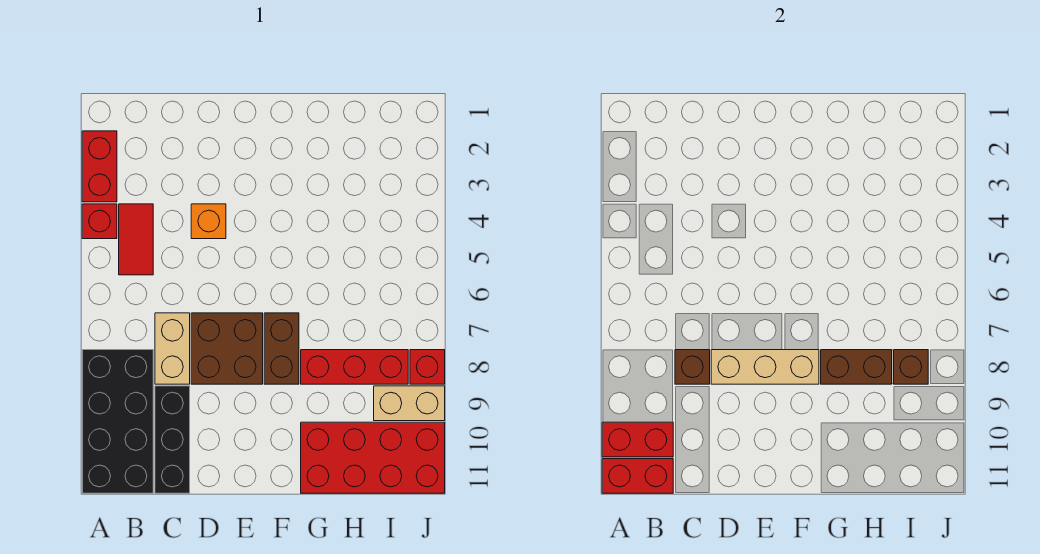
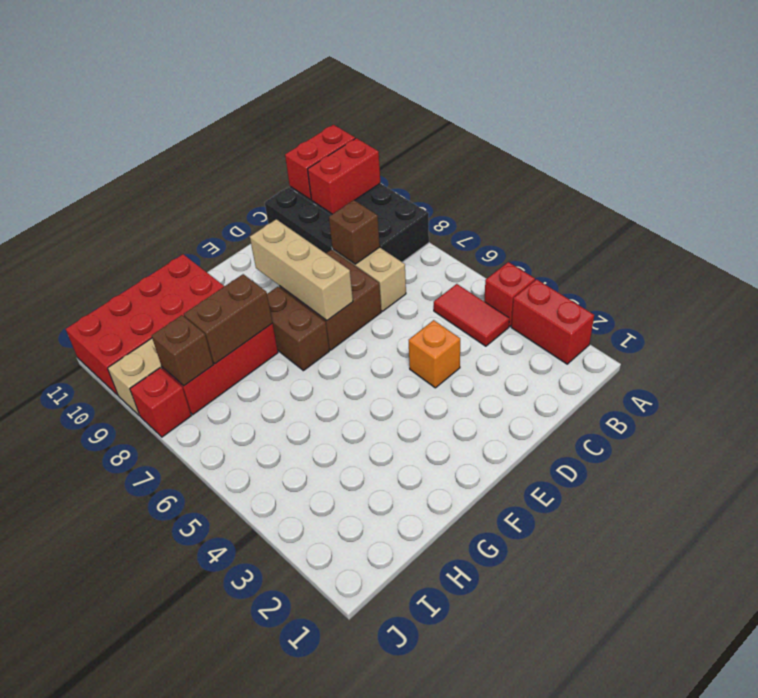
tan brick D8:F8 level 2 -> tan brick E7:E9 level 2

